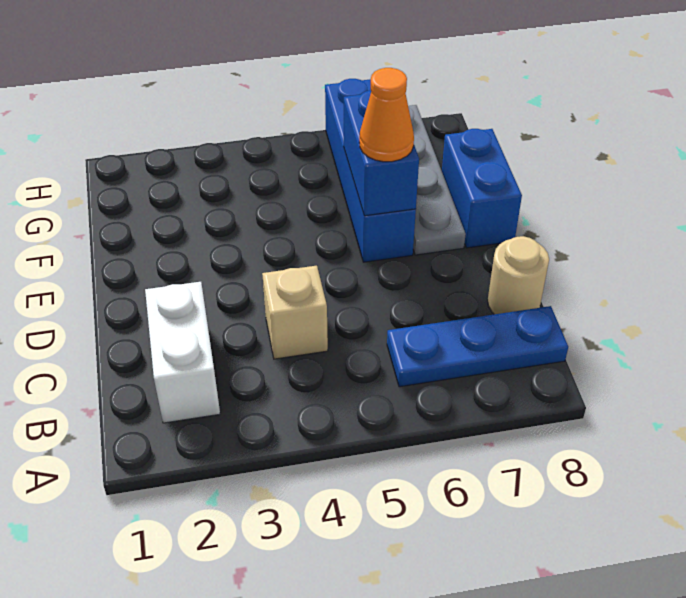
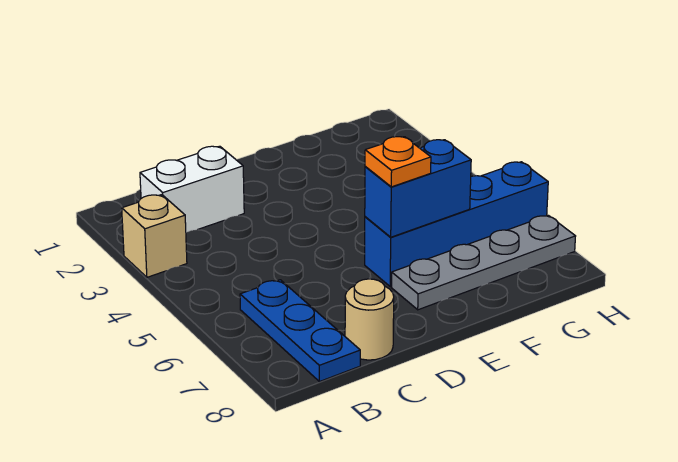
tan brick C4 level 1 -> tan brick A3 level 1
orange cone E6 level 3 -> orange plate E6 level 3
blue brick E8:F8 level 1 -> none

